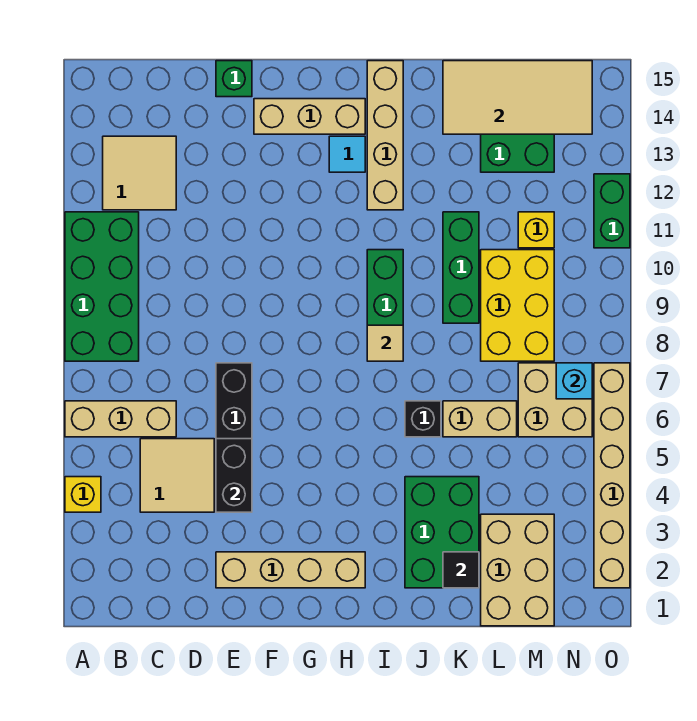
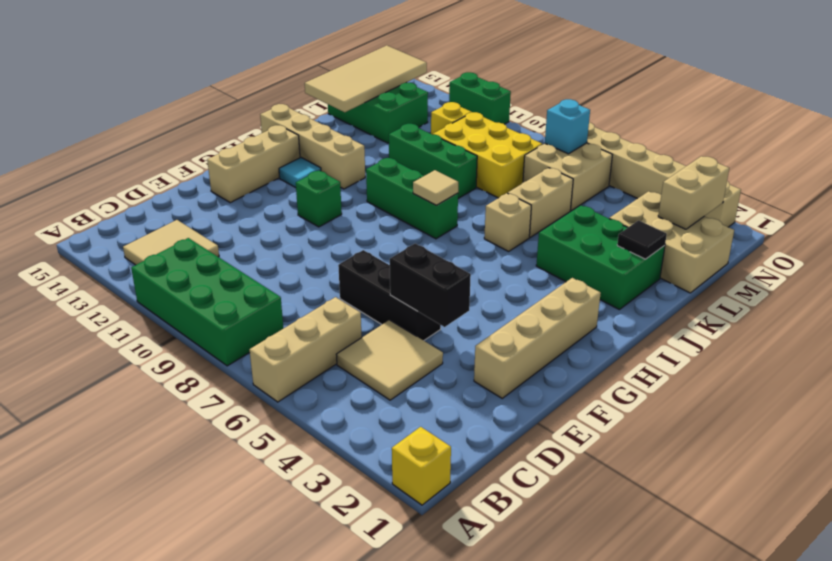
yellow brick A4 level 1 -> yellow brick A1 level 1
green brick E15 level 1 -> green brick G11 level 1
black brick J6 level 1 -> tan brick J6 level 1
none -> tan brick M2:N2 level 2

